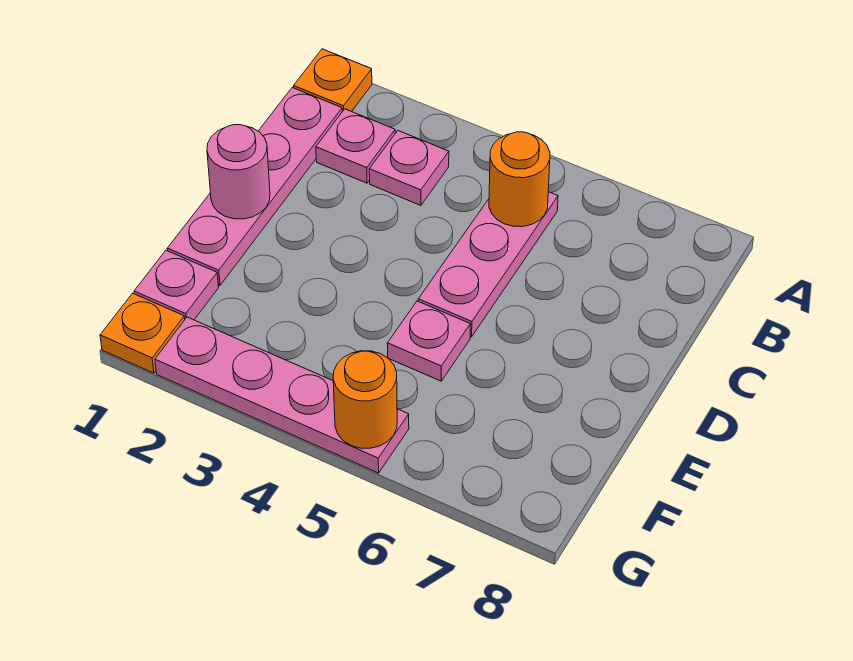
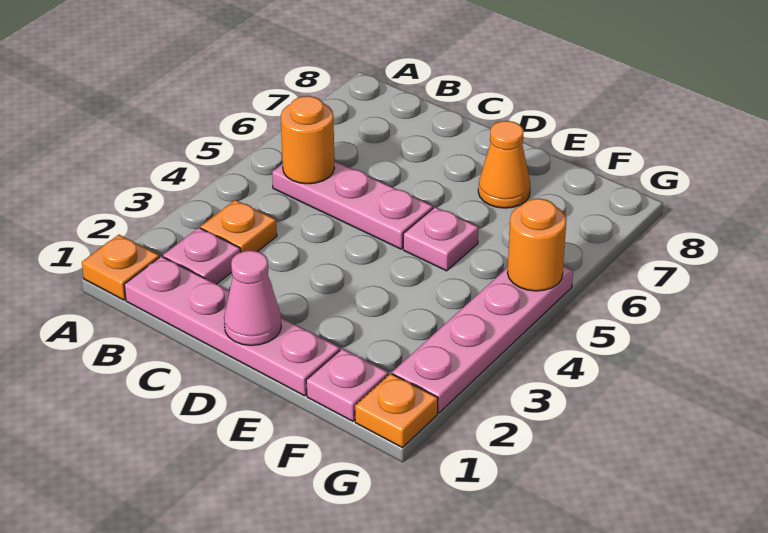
pink plate B3 level 1 -> orange plate B3 level 1
pink round brick D1 level 2 -> pink cone D1 level 2
none -> orange cone E7 level 1

